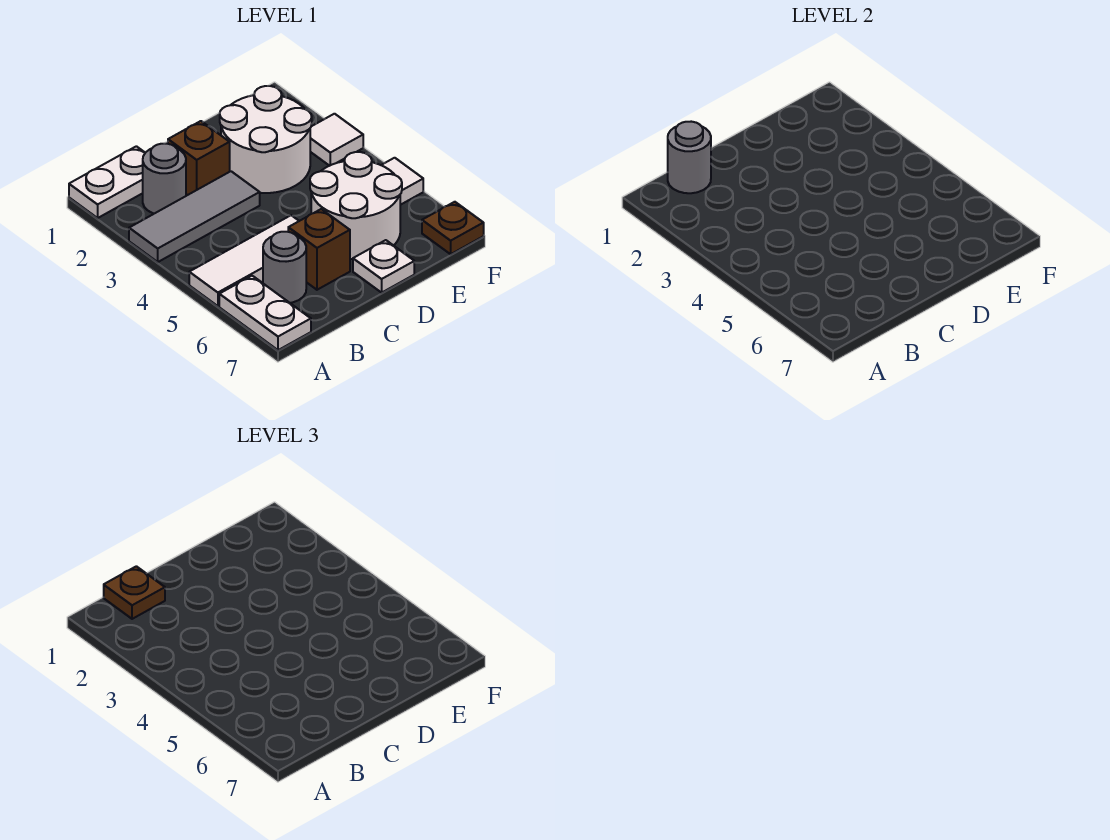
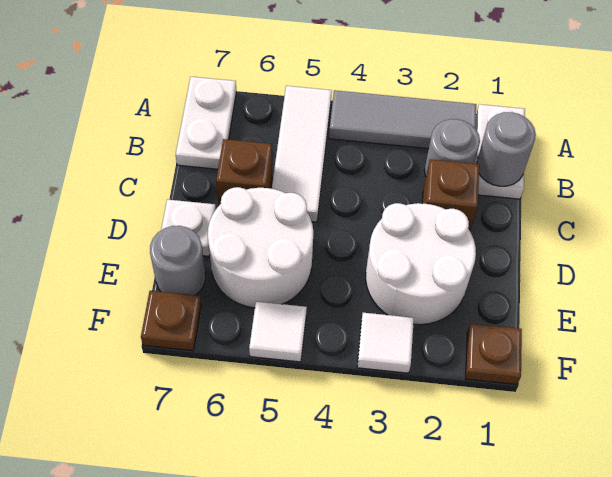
grey tile A3:C3 level 1 -> grey tile A2:A4 level 1
white plate A6:A7 level 1 -> white plate A7:B7 level 1
brown plate B1 level 3 -> brown plate F1 level 1
grey round brick B6 level 1 -> grey round brick E7 level 1

